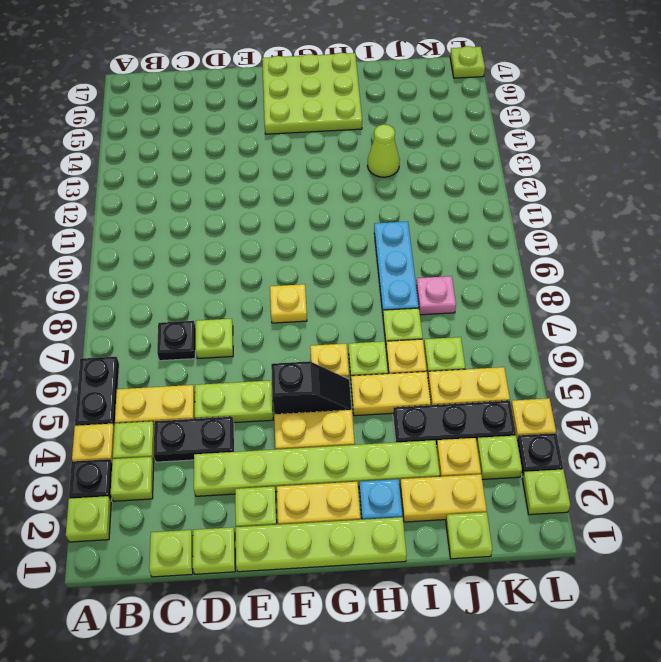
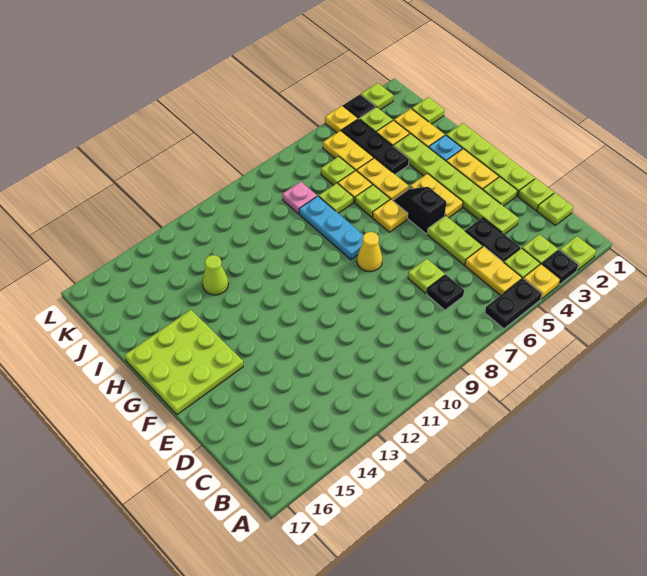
yellow plate F8 level 1 -> yellow cone F8 level 1
cyan plate I8:I10 level 1 -> cyan plate G8:I8 level 1
lime plate L17 level 1 -> none

